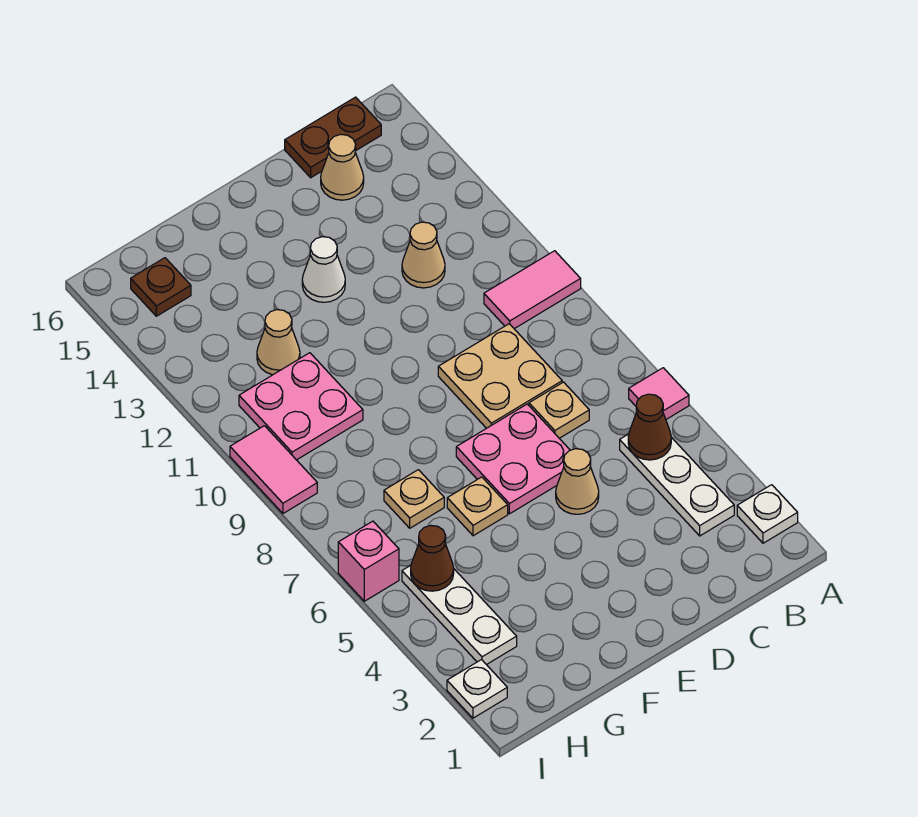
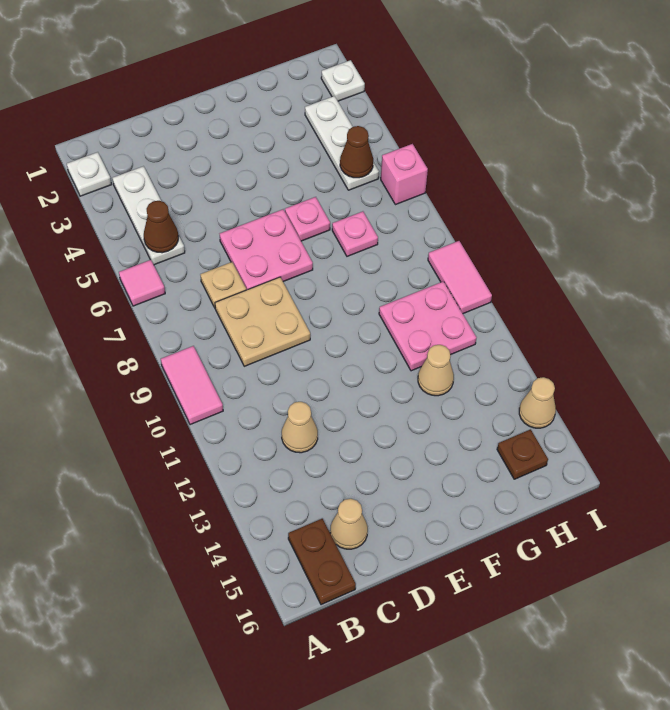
pink tile A10:B10 level 1 -> pink tile A9:A10 level 1
brown plate B16:C16 level 1 -> brown plate B15:B16 level 1
tan cone D5 level 1 -> tan cone I14 level 1
white cone E13 level 1 -> none
tan plate F6 level 1 -> pink plate F6 level 1
tan plate G7 level 1 -> pink plate G7 level 1

